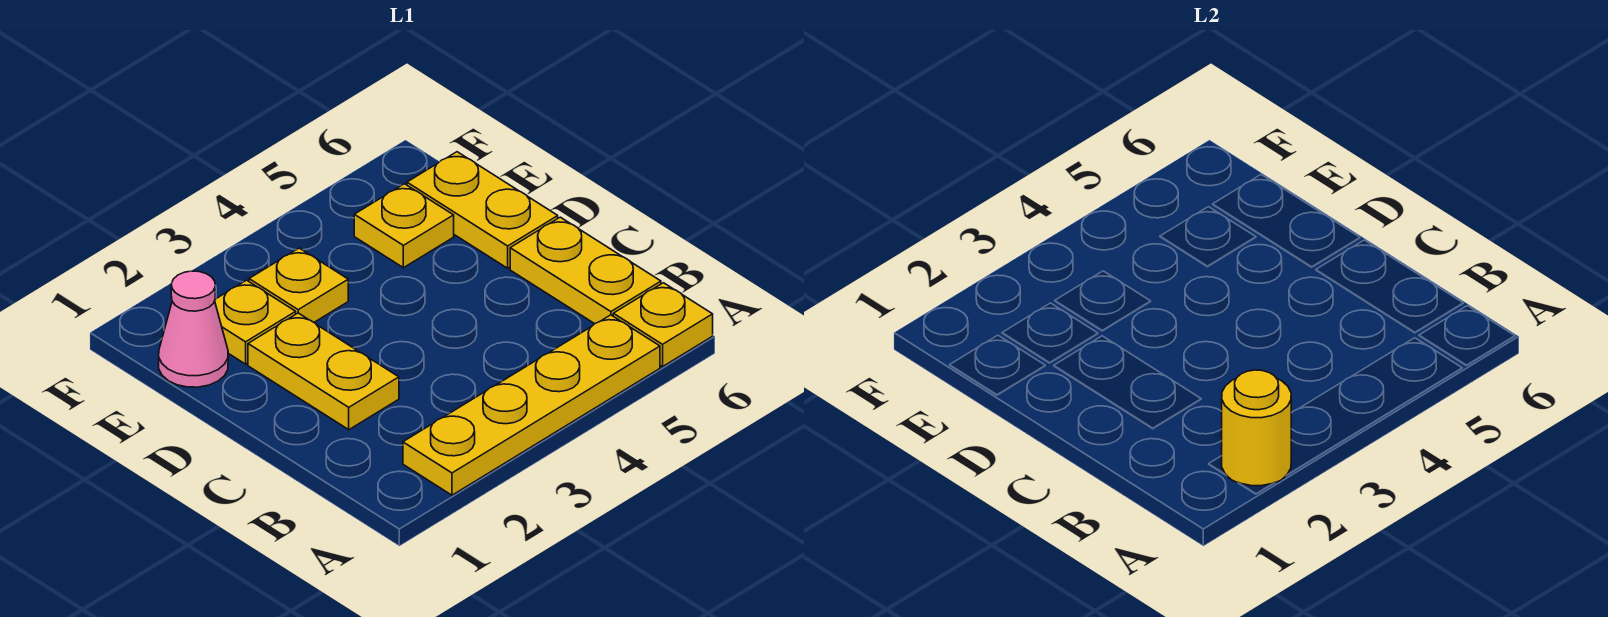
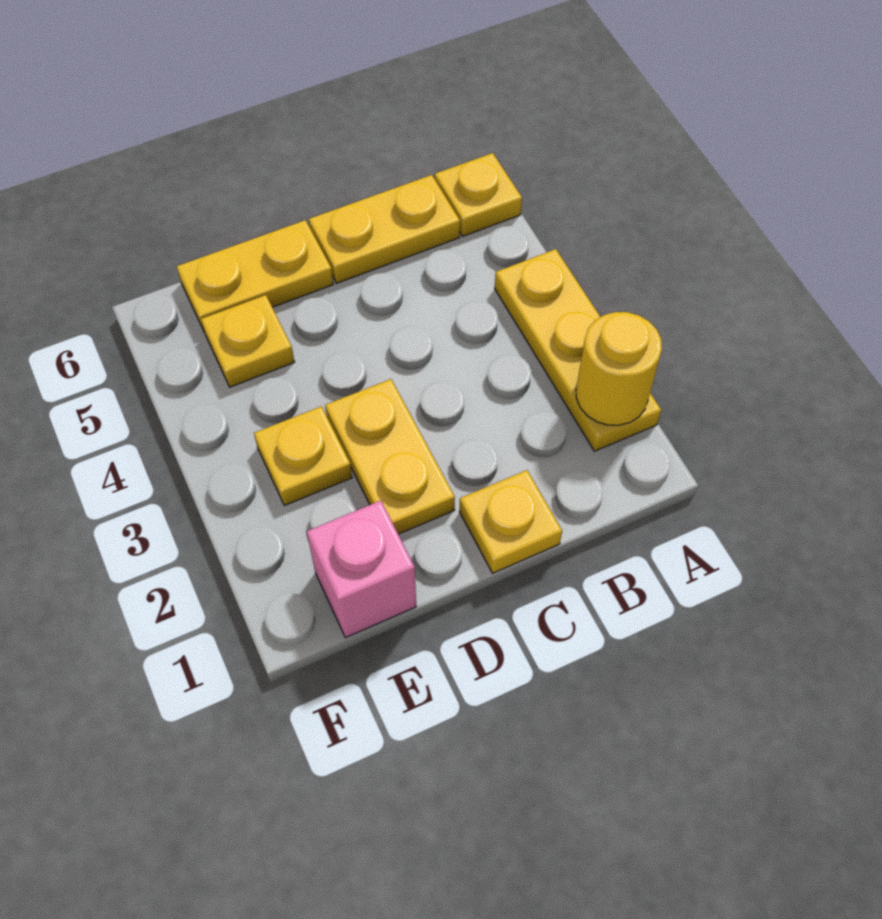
yellow plate A2:A5 level 1 -> yellow plate A2:A4 level 1
yellow plate C2:D2 level 1 -> yellow plate D2:D3 level 1
pink cone E1 level 1 -> pink brick E1 level 1
yellow plate E2 level 1 -> yellow plate C1 level 1

